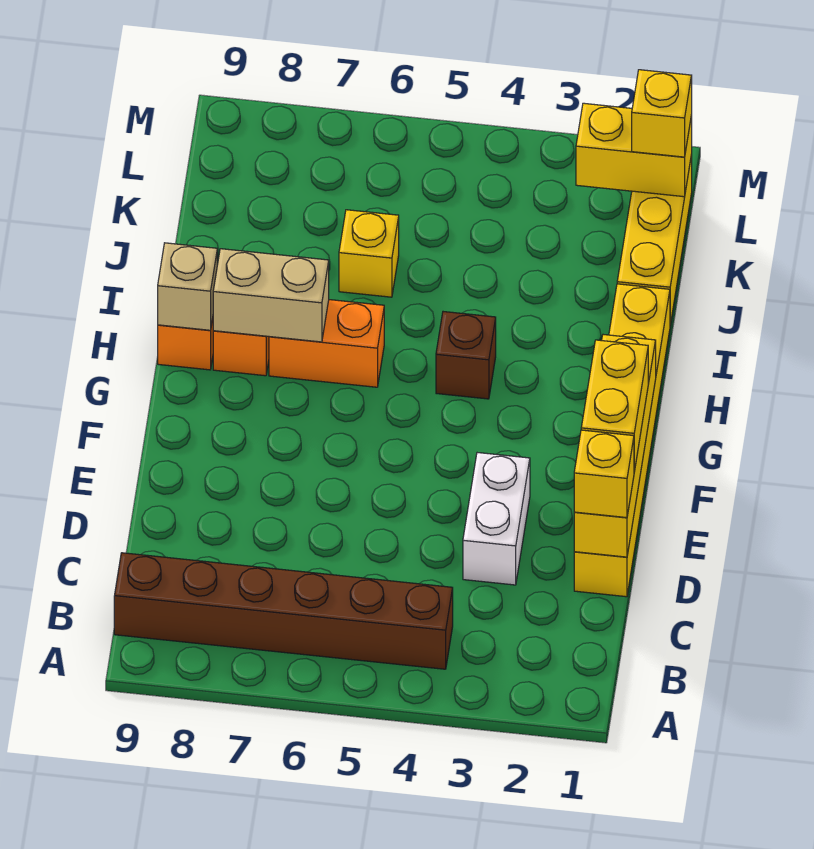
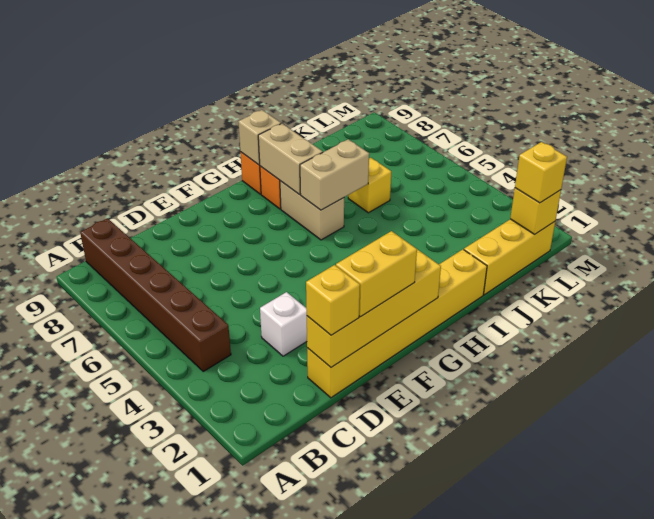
white brick D3:E3 level 1 -> white brick D3 level 1
brown brick H4 level 1 -> none
orange brick H6:H7 level 1 -> tan brick H6:H7 level 1
none -> tan brick H6:I6 level 2
yellow brick L1:L2 level 2 -> yellow brick L1 level 2

